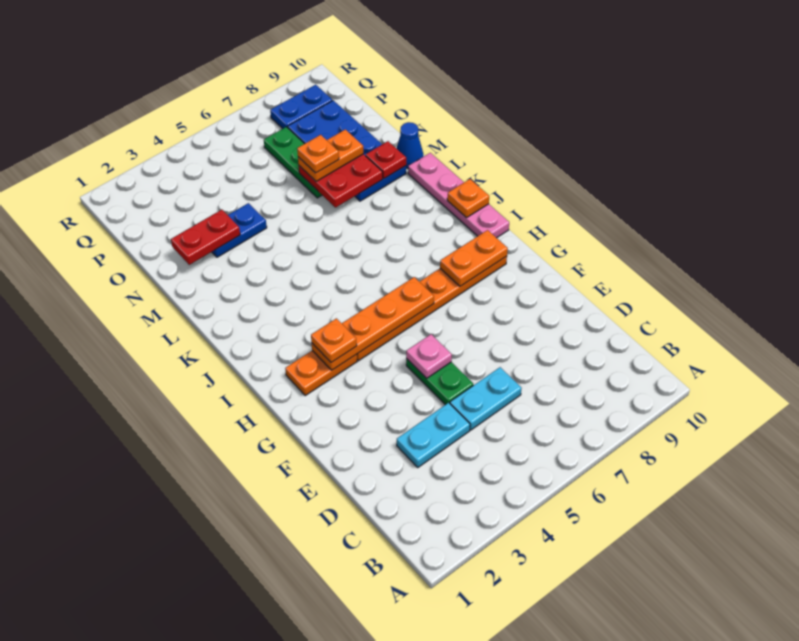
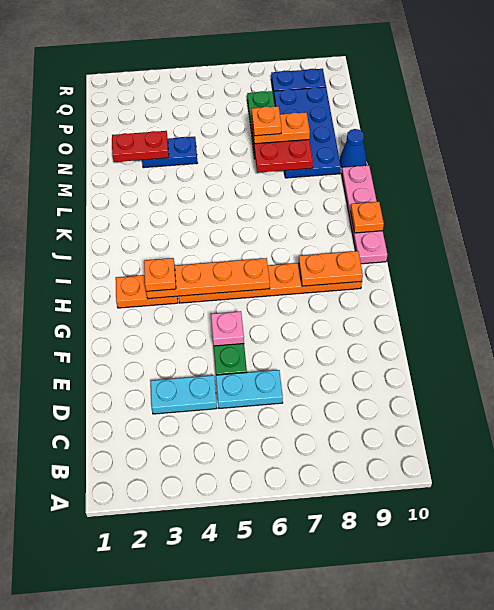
red plate M9 level 2 -> none

